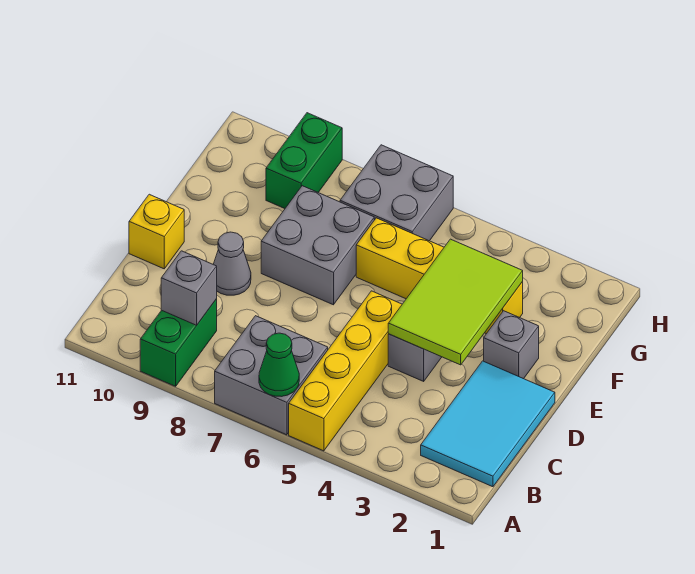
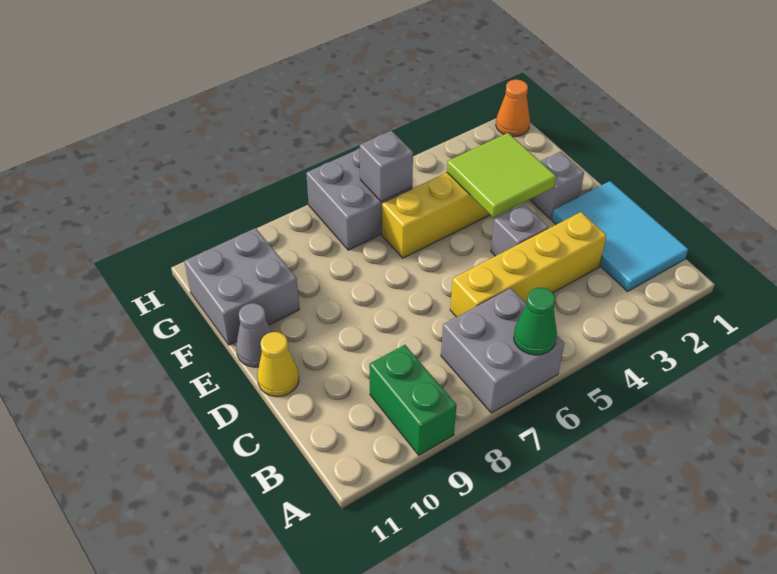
yellow brick A5:D5 level 1 -> yellow brick C3:C6 level 1
grey brick B9 level 2 -> grey brick G6 level 2
lime tile D3:F4 level 2 -> lime tile E3:F4 level 2
grey cone D9 level 1 -> grey cone E11 level 1
yellow brick D11 level 1 -> yellow cone D11 level 1
grey brick E7:F8 level 1 -> grey brick F10:G11 level 1
green brick G9:H9 level 1 -> none
none -> orange cone H1 level 1

